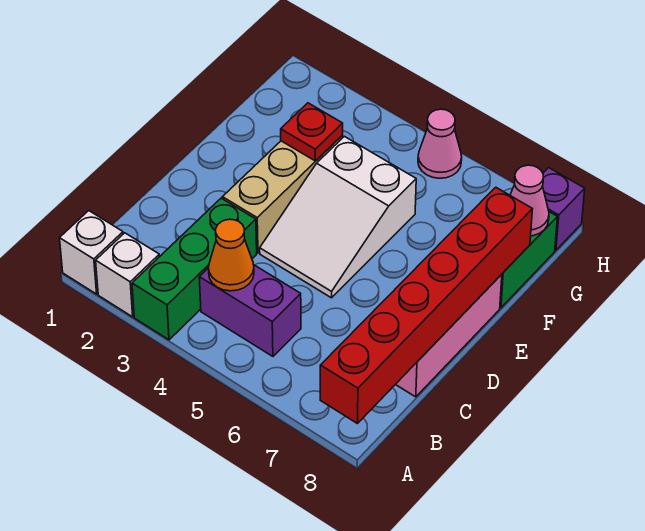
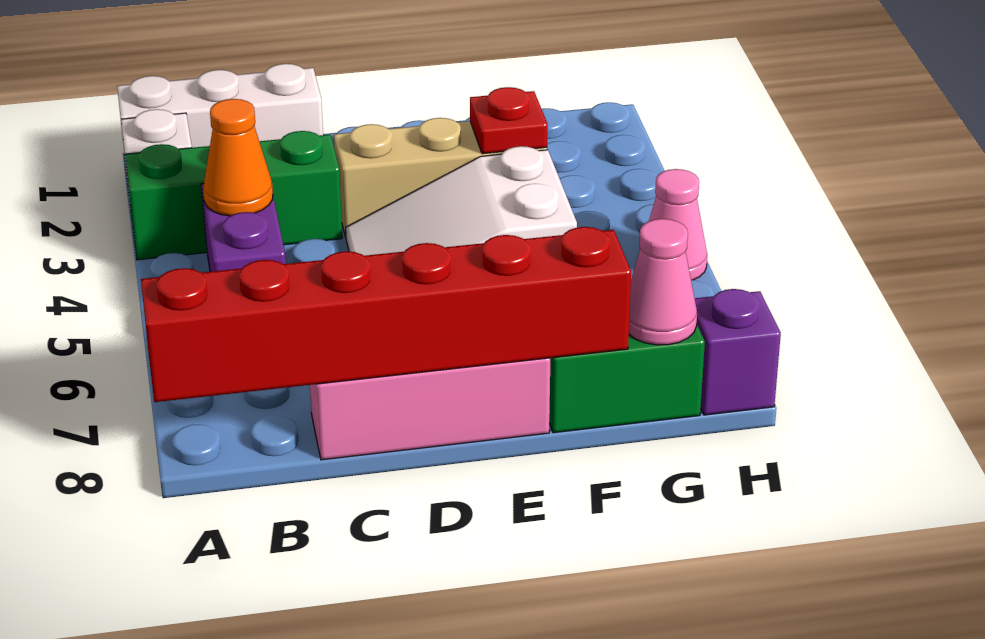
white brick A1 level 1 -> white brick A1:C1 level 1

